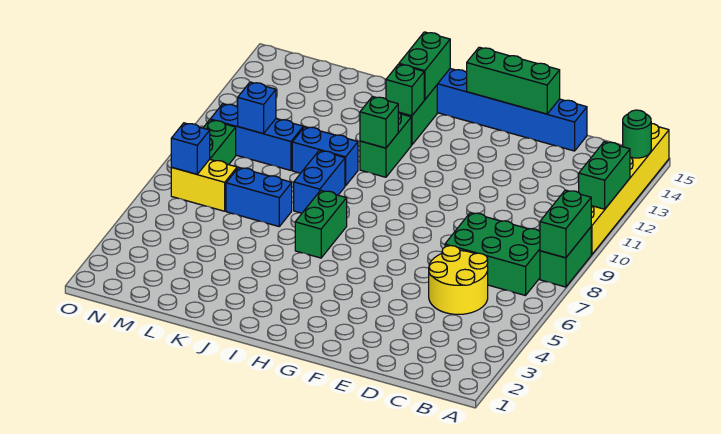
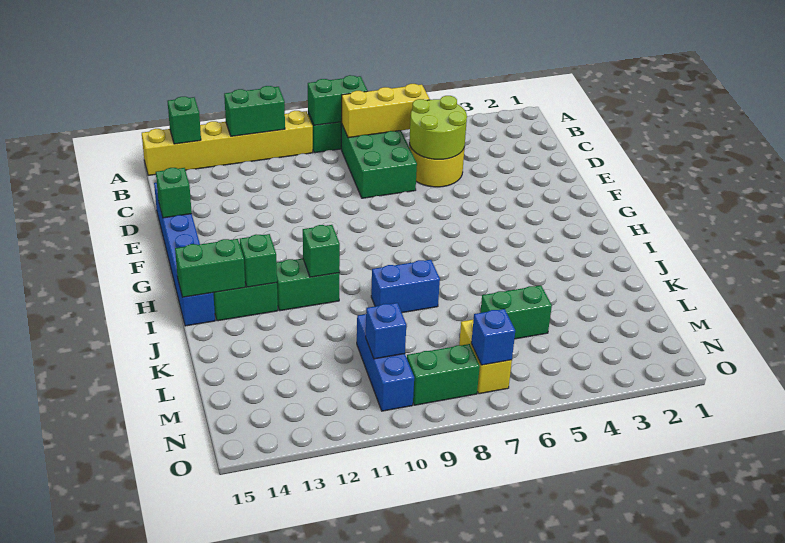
green round brick A14 level 2 -> green brick A14 level 2
none -> yellow brick B6:B8 level 2
none -> lime round brick C5:D6 level 2
green brick E15:G15 level 2 -> green brick E15 level 2
green brick I6:I7 level 1 -> green brick L5:L6 level 1
blue brick J10:K10 level 1 -> none
blue brick K7:L7 level 1 -> none

